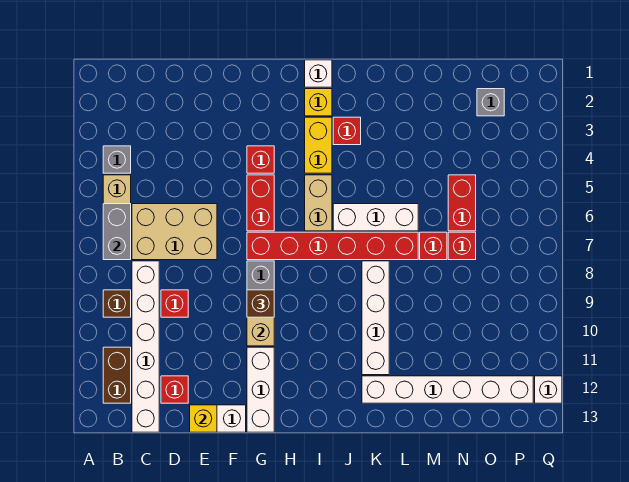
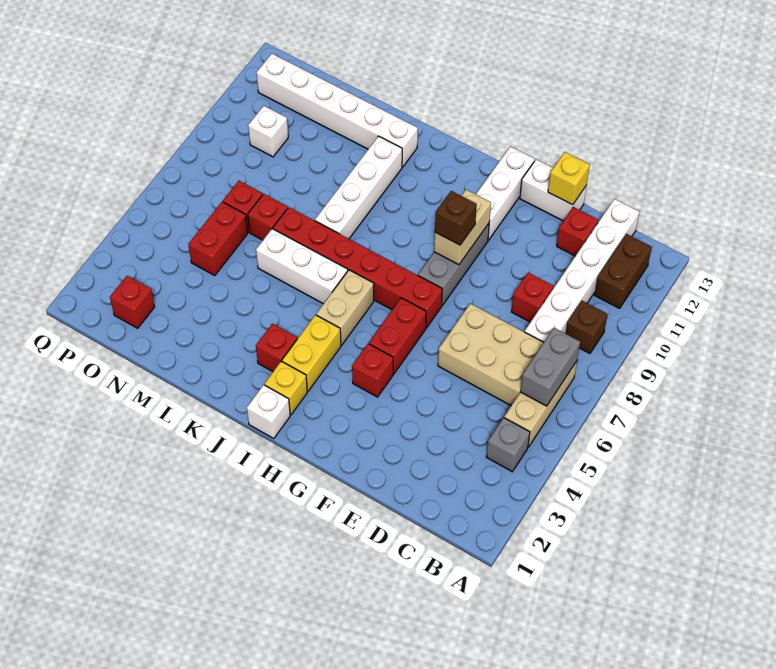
grey brick O2 level 1 -> red brick O2 level 1
white brick Q12 level 1 -> white brick O10 level 1

